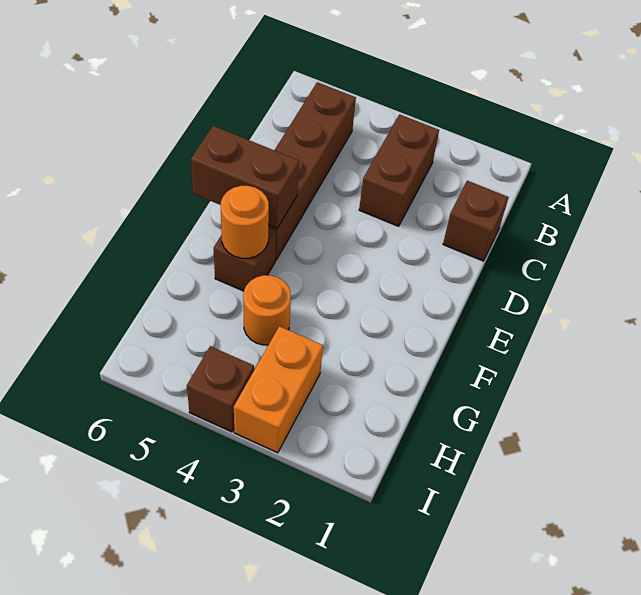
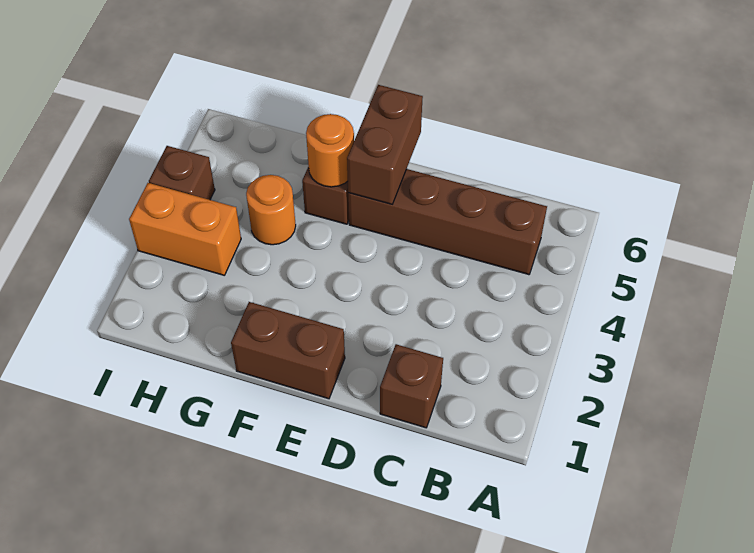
brown brick B3:C3 level 1 -> brown brick E1:F1 level 1

